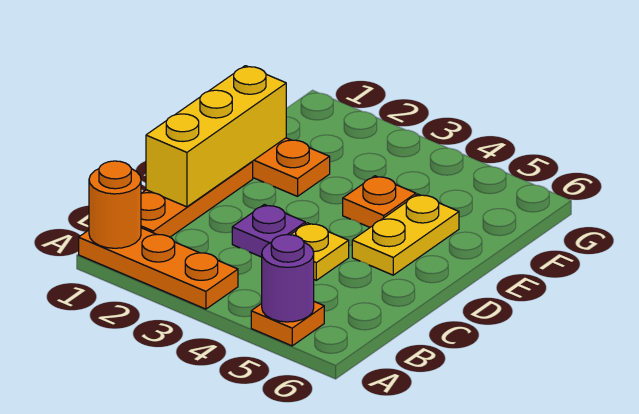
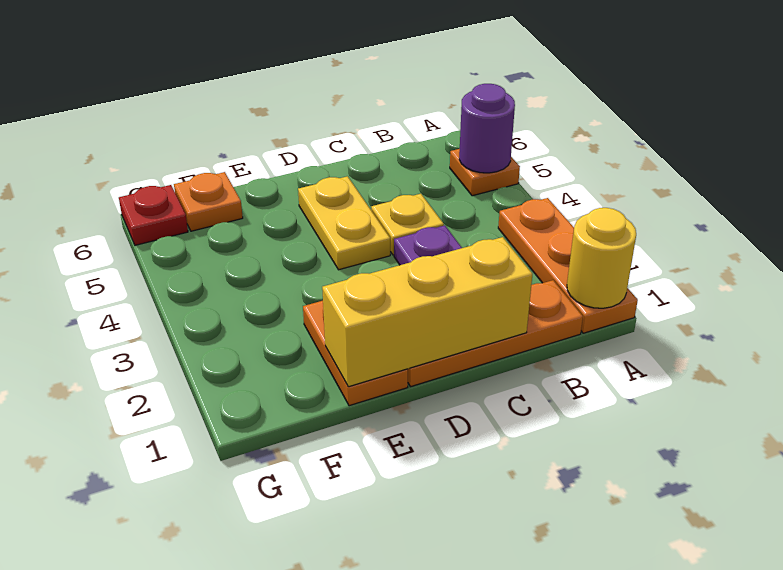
orange round brick A1 level 2 -> yellow round brick A1 level 2
yellow plate D5:E5 level 1 -> yellow plate D4:D5 level 1
orange plate E4 level 1 -> orange plate F6 level 1
none -> red plate G6 level 1

